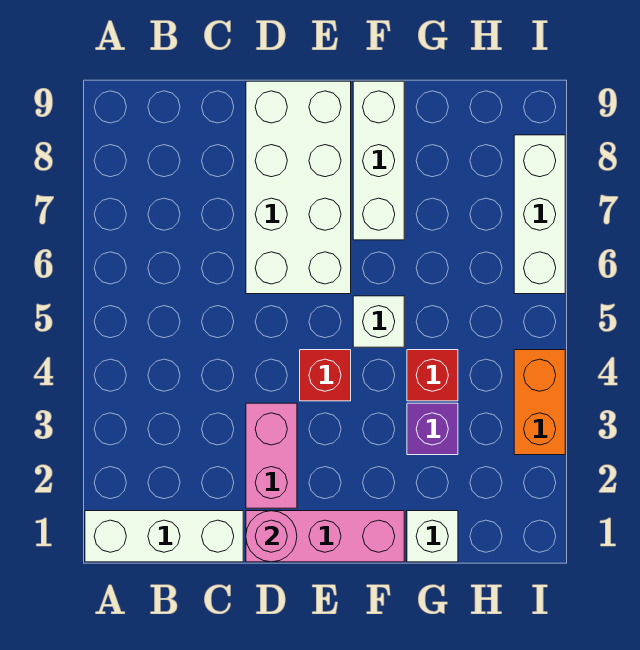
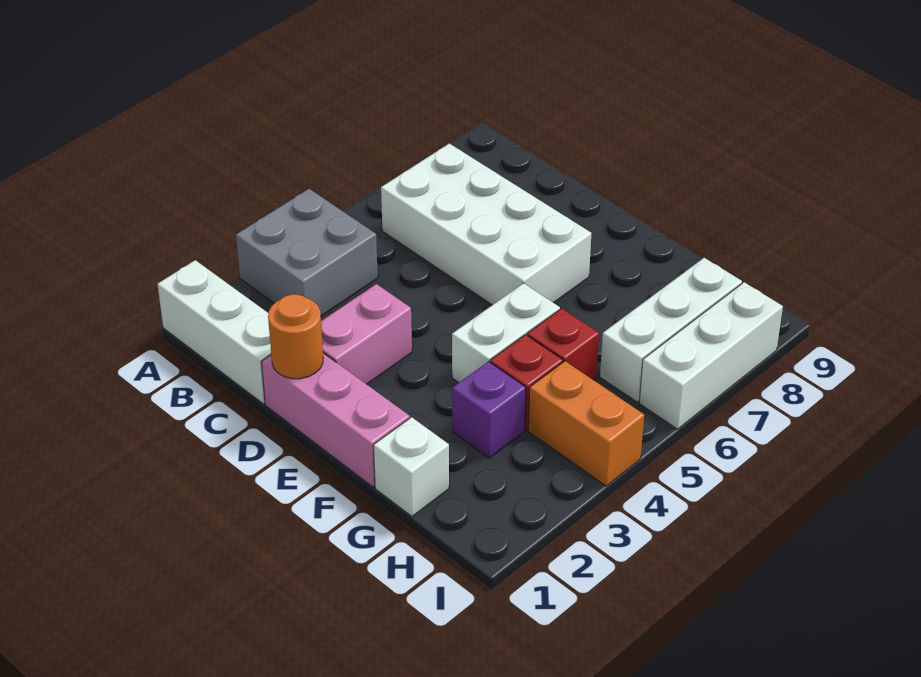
none -> grey brick A3:B4 level 1
pink round brick D1 level 2 -> orange round brick D1 level 2
white brick D6:E9 level 1 -> white brick B6:E7 level 1
red brick E4 level 1 -> red brick G5 level 1
white brick F5 level 1 -> white brick F4:F5 level 1
white brick F7:F9 level 1 -> white brick H6:H8 level 1
orange brick I3:I4 level 1 -> orange brick H4:I4 level 1

